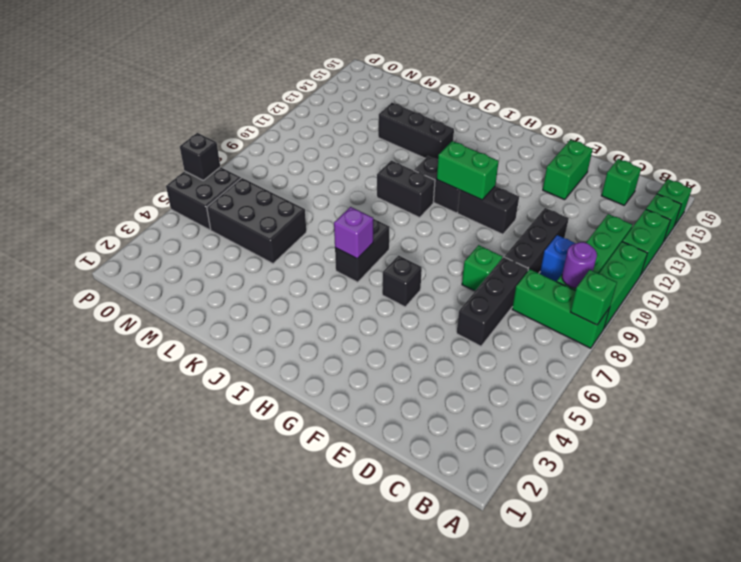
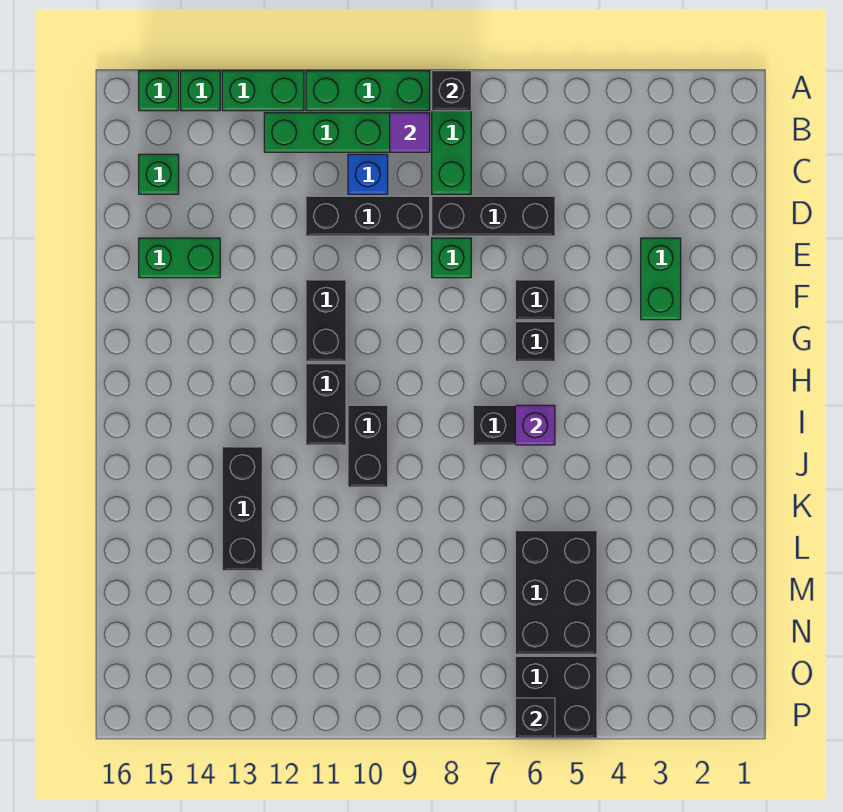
green brick A8 level 2 -> black brick A8 level 2
purple round brick B9 level 2 -> purple tile B9 level 2
none -> black brick F6 level 1
green brick G11:H11 level 2 -> green brick E3:F3 level 1

